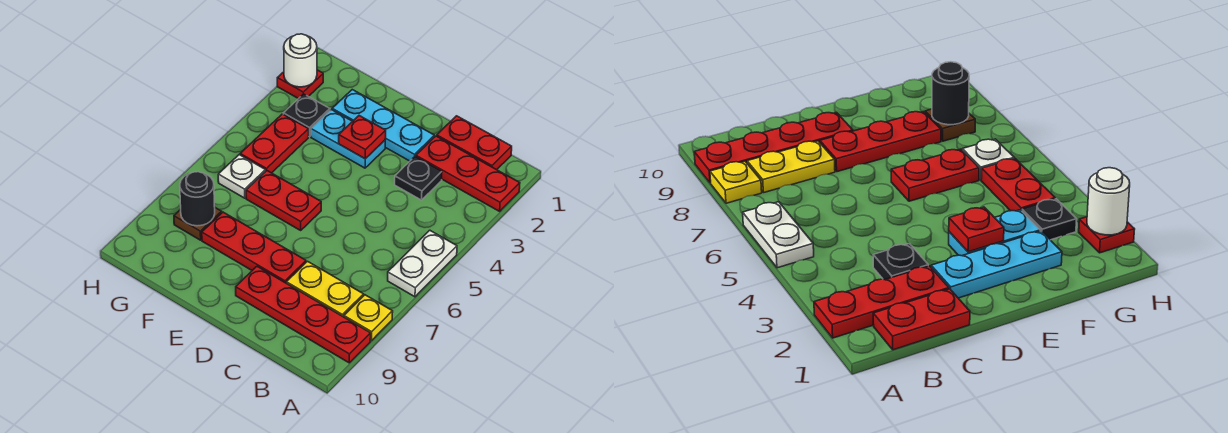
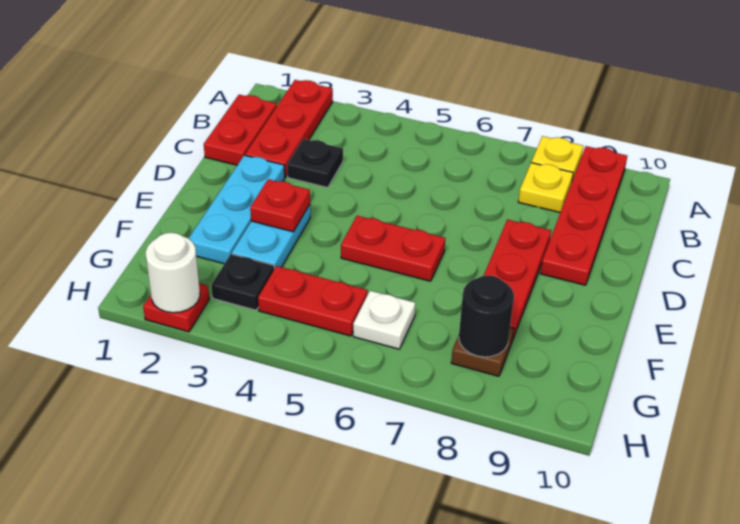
white plate A5:A6 level 1 -> none
yellow plate B8:C8 level 1 -> yellow plate B8 level 1
red plate E6:F6 level 1 -> red plate E5:E6 level 1

